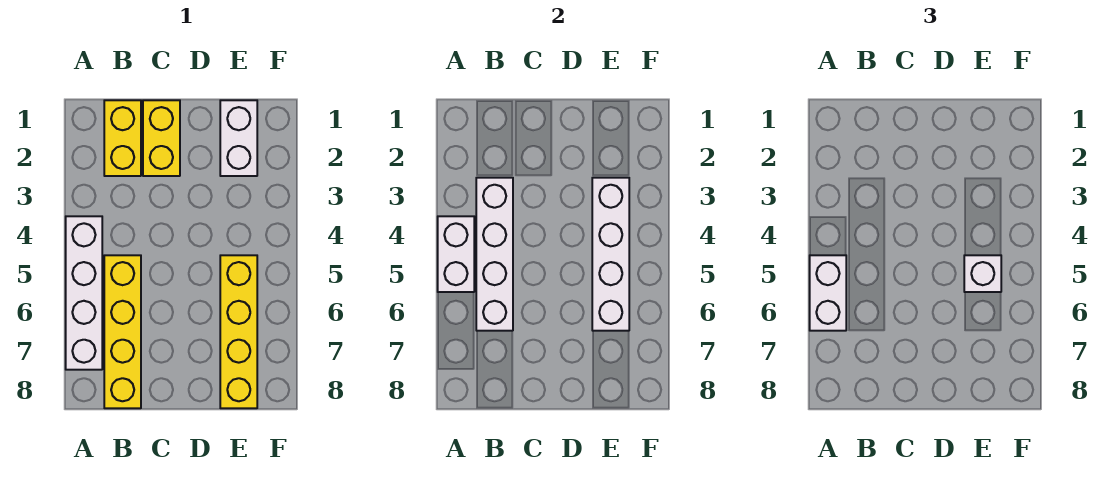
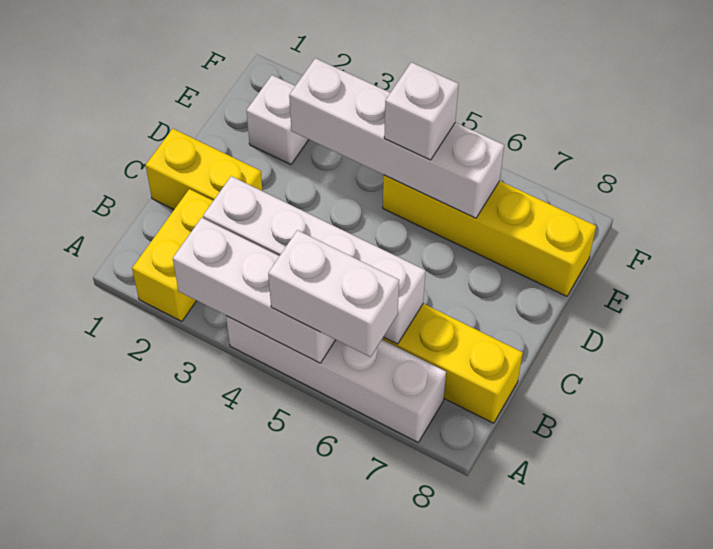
white brick A4:A5 level 2 -> white brick A3:A5 level 2
yellow brick B1:B2 level 1 -> yellow brick A2:B2 level 1
white brick E1:E2 level 1 -> white brick E2 level 1

